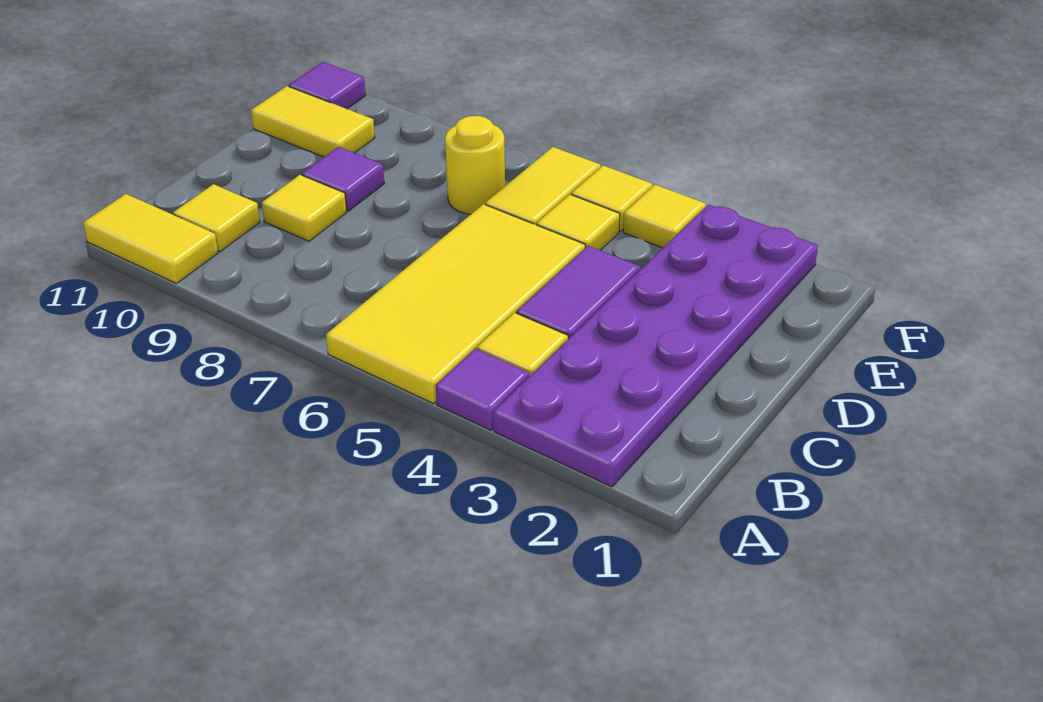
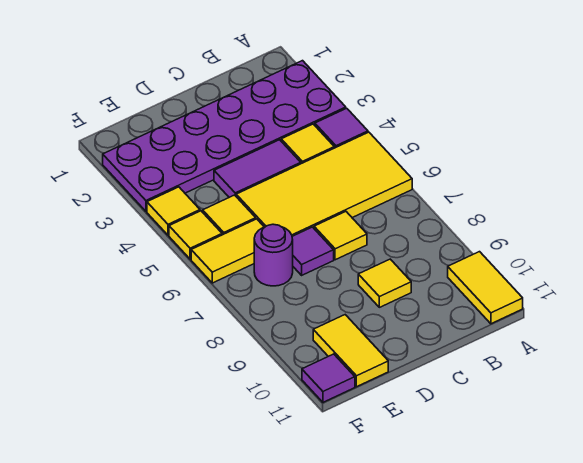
yellow tile B10 level 1 -> yellow tile C7 level 1
purple tile D9 level 1 -> purple tile D7 level 1
yellow round brick E7 level 1 -> purple round brick E7 level 1

